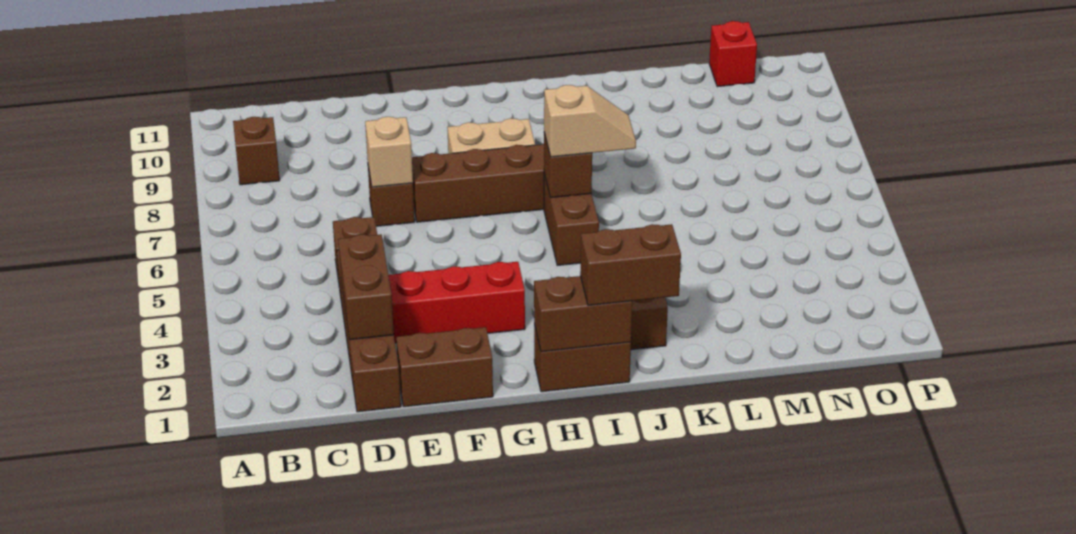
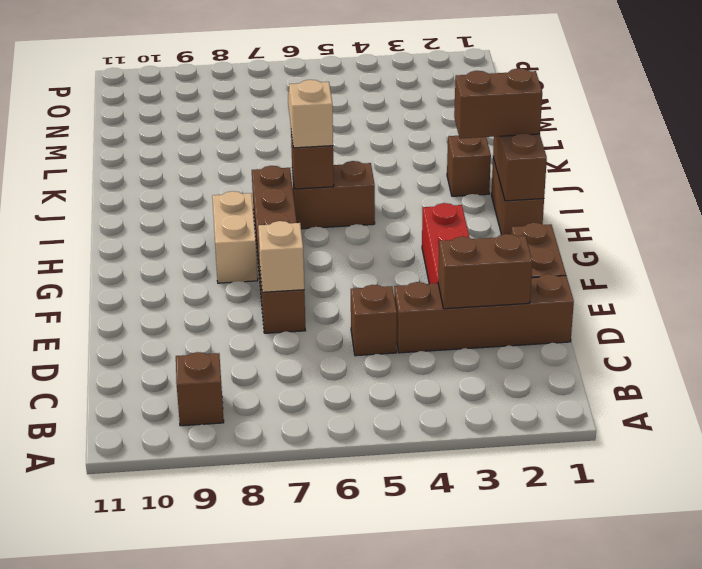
brown brick I1:J1 level 3 -> brown brick I1:I2 level 3
red brick N11 level 1 -> none

